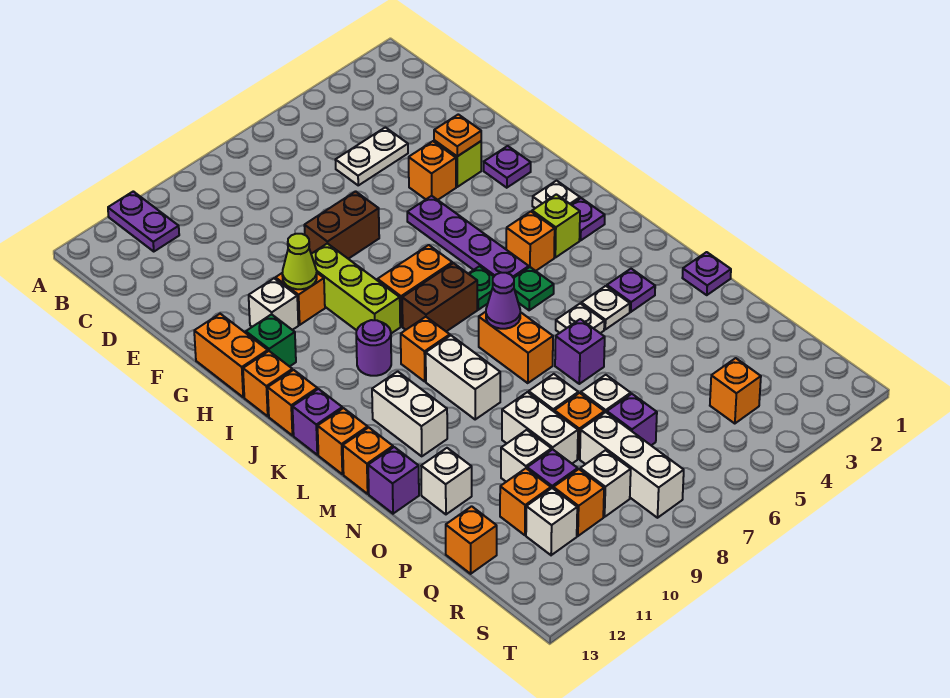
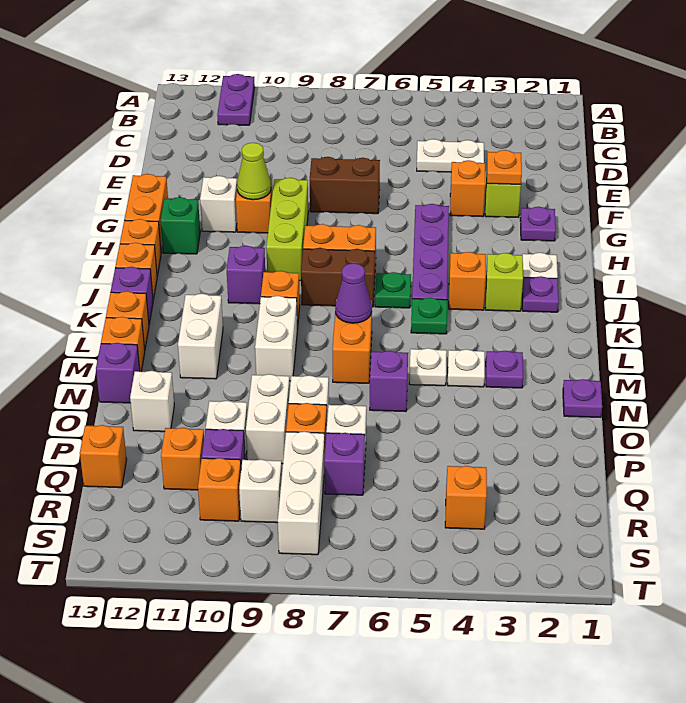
purple round brick J10 level 1 -> purple brick J10 level 1
white brick R11 level 1 -> none

